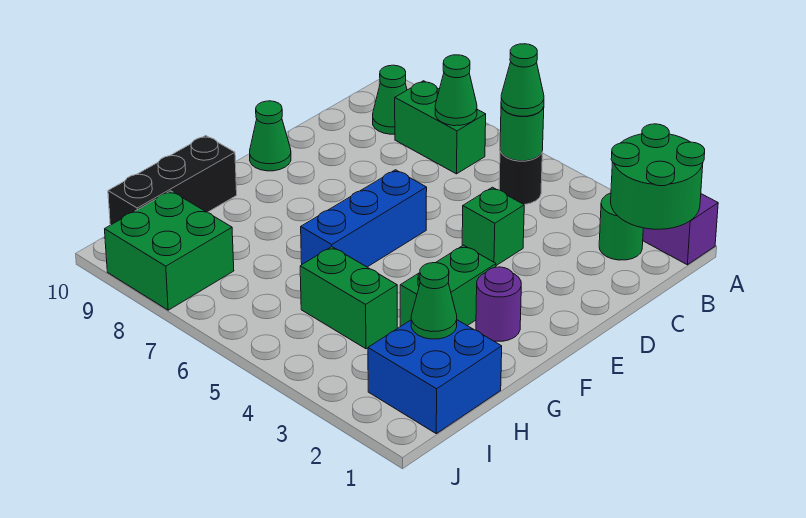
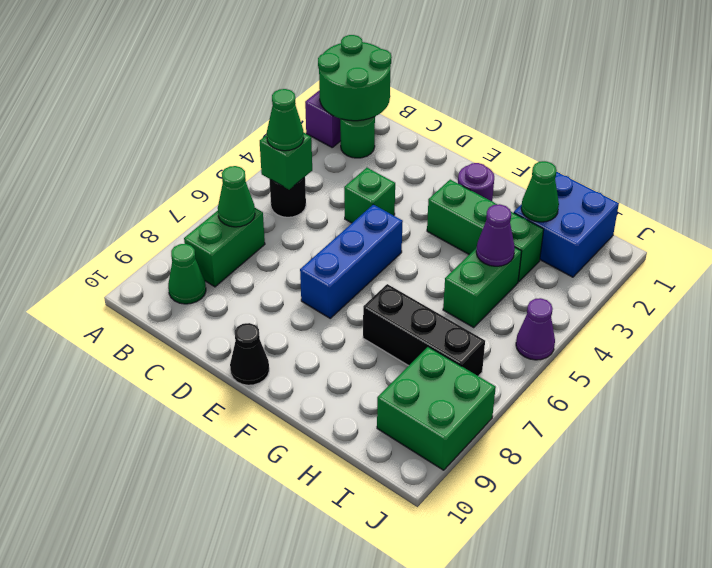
green round brick B5 level 2 -> green brick B5 level 2
blue brick E6:G6 level 1 -> blue brick E5:E7 level 1
green cone E10 level 1 -> black cone E10 level 1
green brick F3:G3 level 1 -> green brick F3:H3 level 1
black brick G10:I10 level 1 -> black brick G7:I7 level 1
none -> purple cone H4 level 2
none -> purple cone J5 level 1

